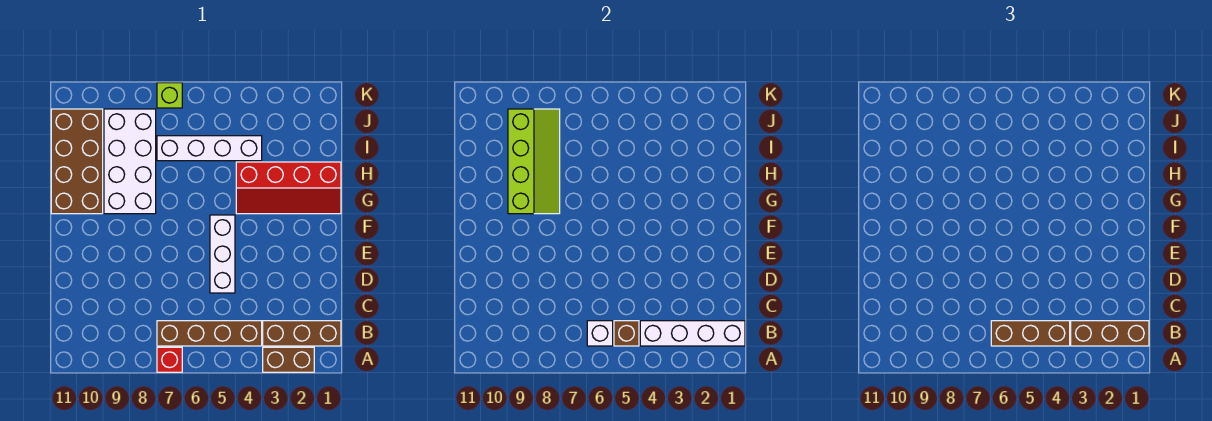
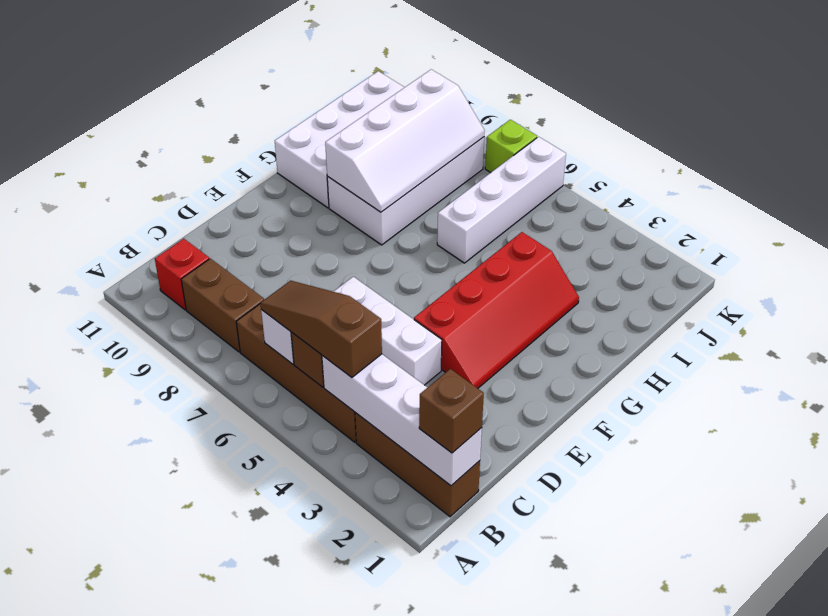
brown brick A2:A3 level 1 -> brown brick B8:B9 level 1
red brick A7 level 1 -> red brick B10 level 1
brown brick B1:B3 level 3 -> brown brick B1 level 3
brown brick B4:B6 level 3 -> brown slope B4:B6 level 3 top 4
white brick D5:F5 level 1 -> white brick D4:D6 level 1
red slope G1:H4 level 1 top H -> red slope E3:H4 level 1 top 4
lime slope G8:J9 level 2 top 9 -> white slope G8:J9 level 2 top 9
brown brick G10:J11 level 1 -> white brick G10:J11 level 1
white brick I4:I7 level 1 -> white brick H6:K6 level 1

